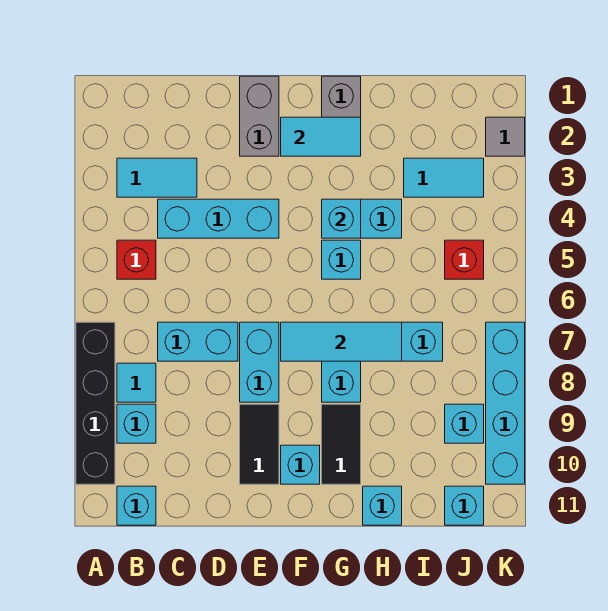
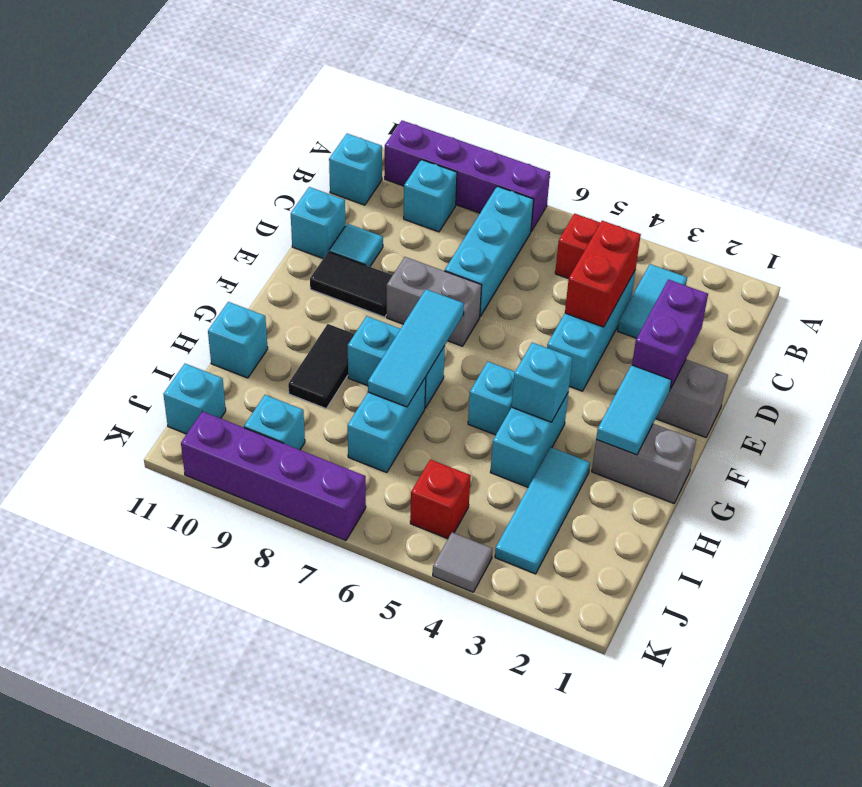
black brick A7:A10 level 1 -> purple brick A7:A10 level 1
cyan tile B8 level 1 -> cyan tile D10 level 1
none -> red brick C4:D4 level 2
cyan brick C7:D7 level 1 -> cyan brick B7:D7 level 1
none -> purple brick D2:E2 level 2
cyan brick E7:E8 level 1 -> grey brick E7:E8 level 1
cyan brick F10 level 1 -> cyan brick D11 level 1
black tile G9:G10 level 1 -> black tile G9:H9 level 1
cyan tile I3:J3 level 1 -> cyan tile H3:J3 level 1
grey tile K2 level 1 -> grey tile K4 level 1
cyan brick K7:K10 level 1 -> purple brick K7:K10 level 1

